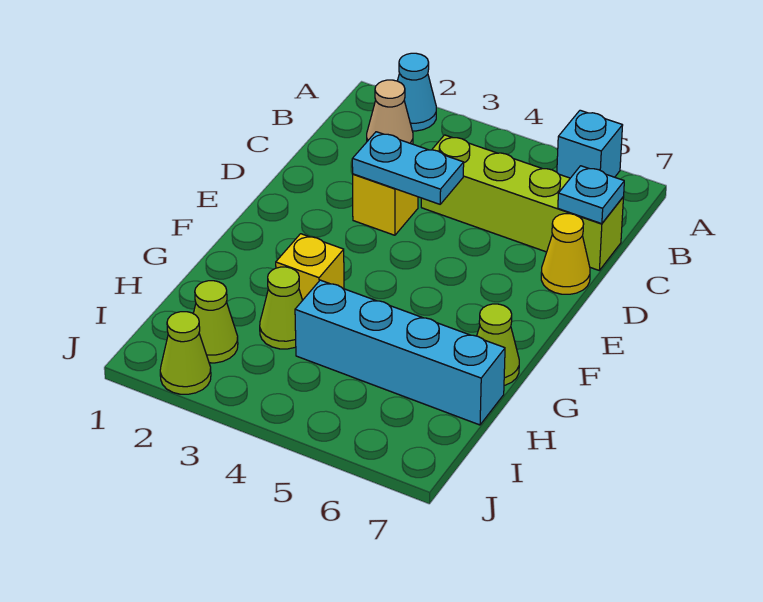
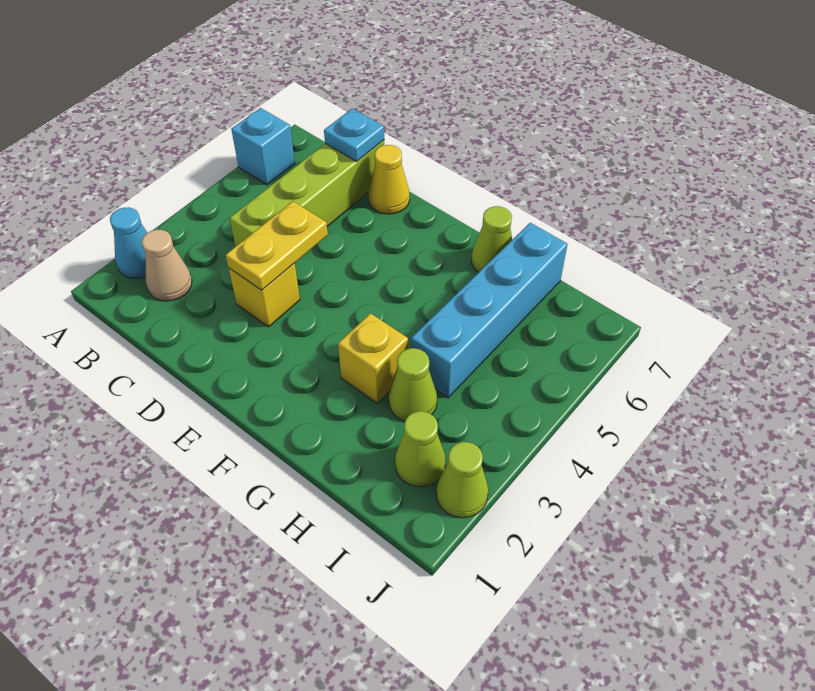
cyan plate D3:D4 level 2 -> yellow plate D3:D4 level 2

